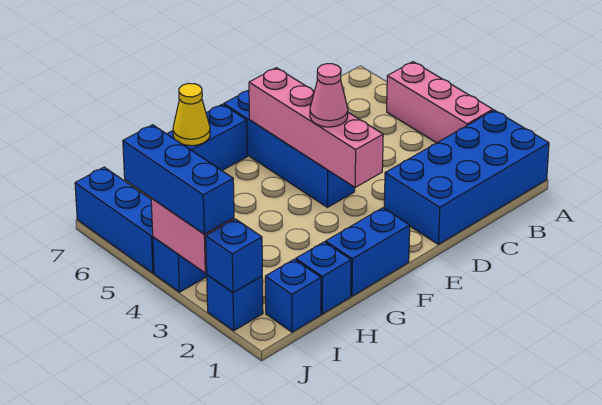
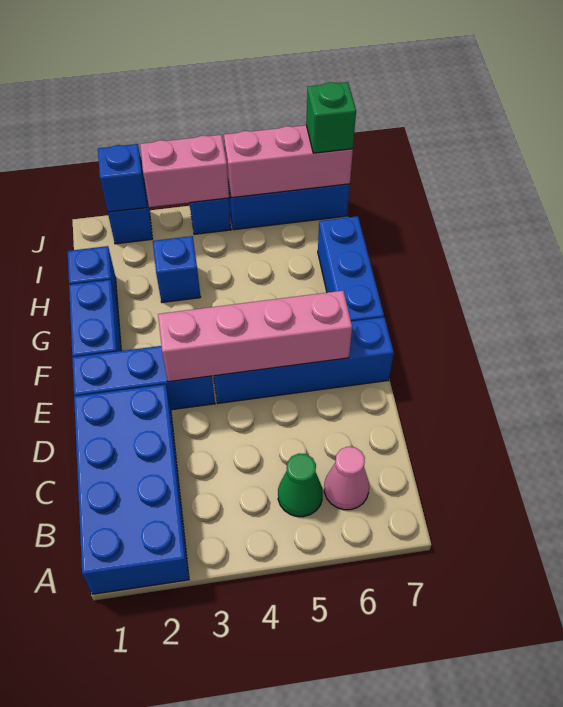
pink brick A3:A5 level 1 -> pink brick J5:J7 level 2
none -> green cone B5 level 1
pink cone E4 level 3 -> pink cone B6 level 1
yellow cone G7 level 2 -> none
blue brick I1 level 1 -> blue brick H3 level 1
blue brick J3:J5 level 3 -> blue brick E1:E3 level 1
none -> green brick J7 level 3

